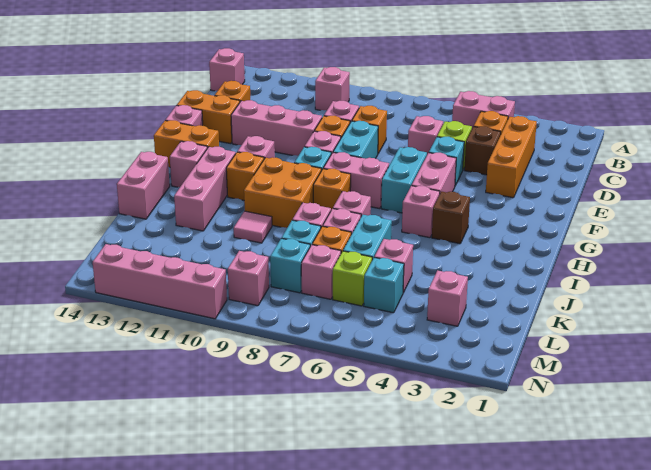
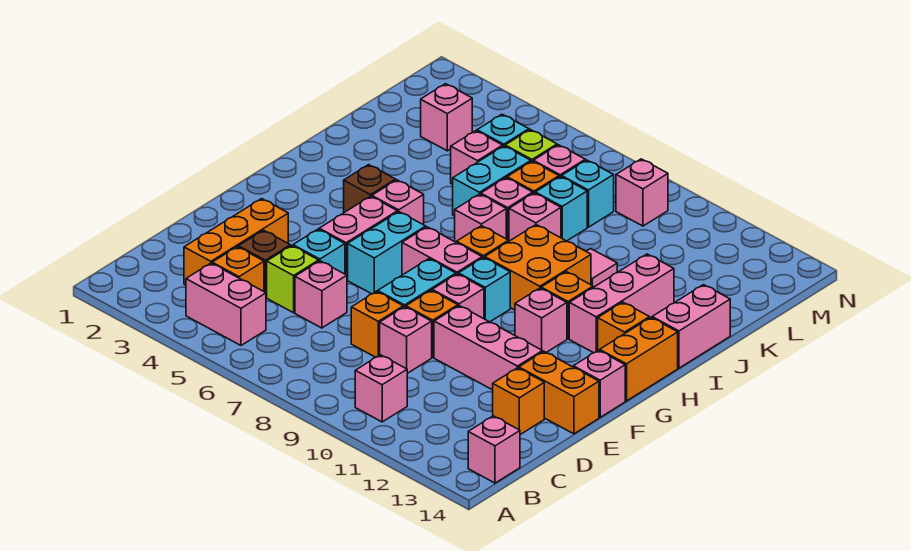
orange brick G13:G14 level 1 -> orange brick G14:H14 level 1
pink brick H13 level 1 -> orange brick H13 level 1
pink brick N10:N13 level 1 -> none

